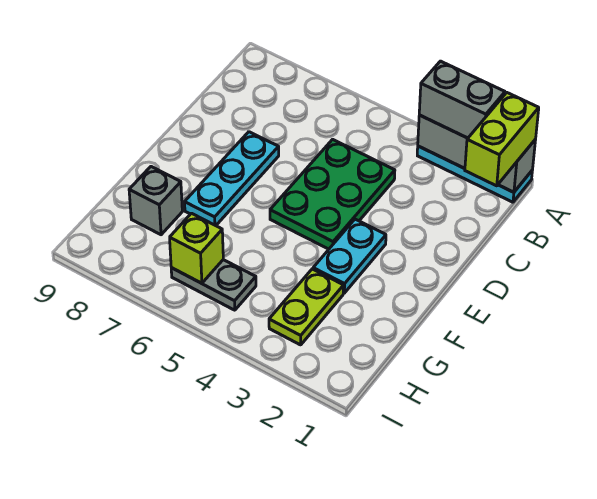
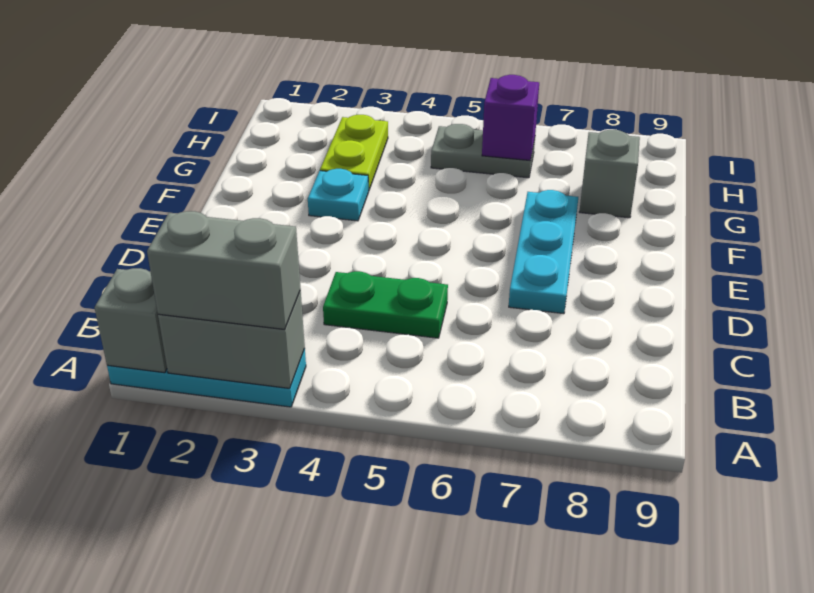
lime brick A1:B1 level 3 -> none
green plate C4:E5 level 1 -> green plate C4:C5 level 1
cyan plate E3:F3 level 1 -> cyan plate F3 level 1
lime brick H6 level 2 -> purple brick H6 level 2

